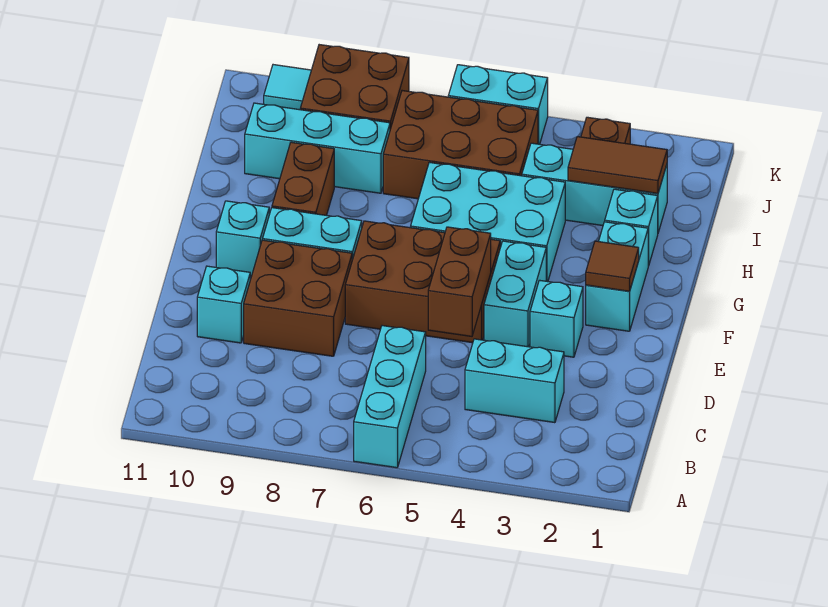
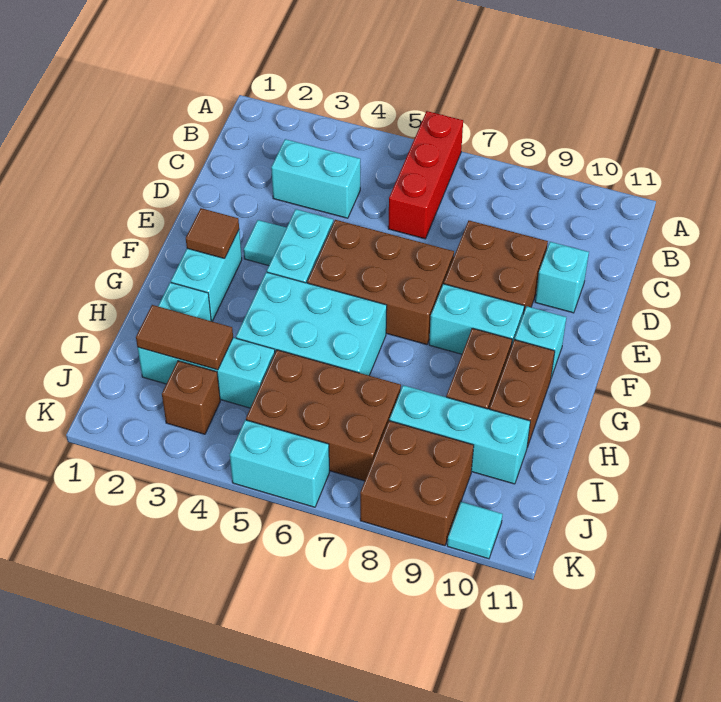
cyan brick A6:C6 level 1 -> red brick A6:C6 level 1
brown brick D5:E5 level 2 -> brown brick G10:H10 level 1
cyan brick E3 level 1 -> cyan tile E3 level 1

